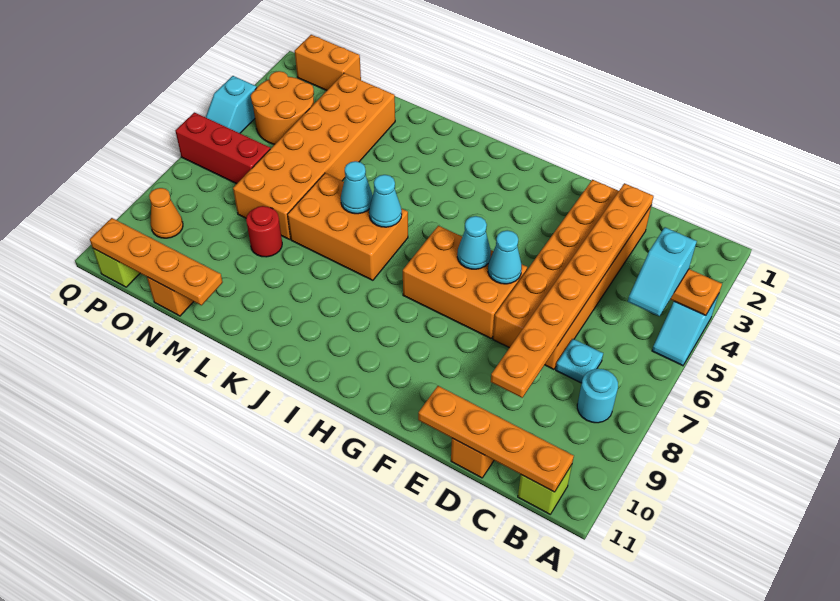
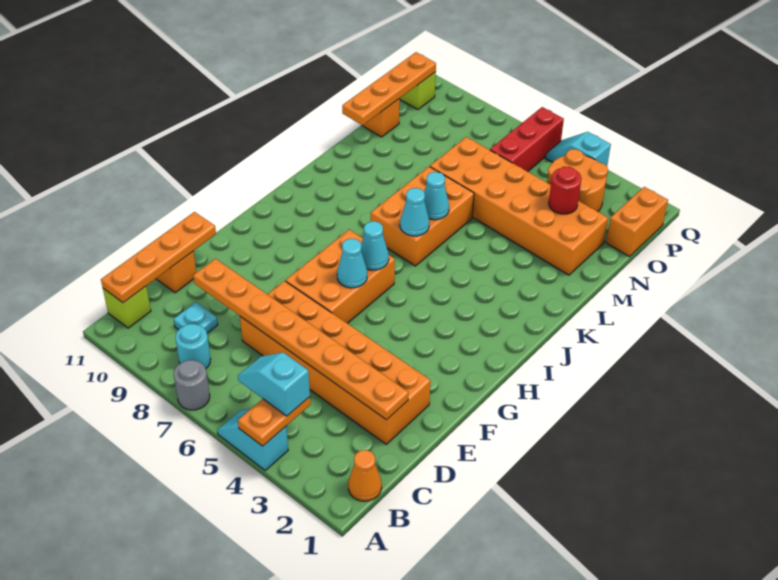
none -> grey round brick A7 level 1
cyan plate C7 level 1 -> cyan plate C9 level 1
cyan cone F6 level 2 -> cyan cone H6 level 2
red round brick M8 level 1 -> red round brick N3 level 2
orange cone P9 level 1 -> orange cone B1 level 1

